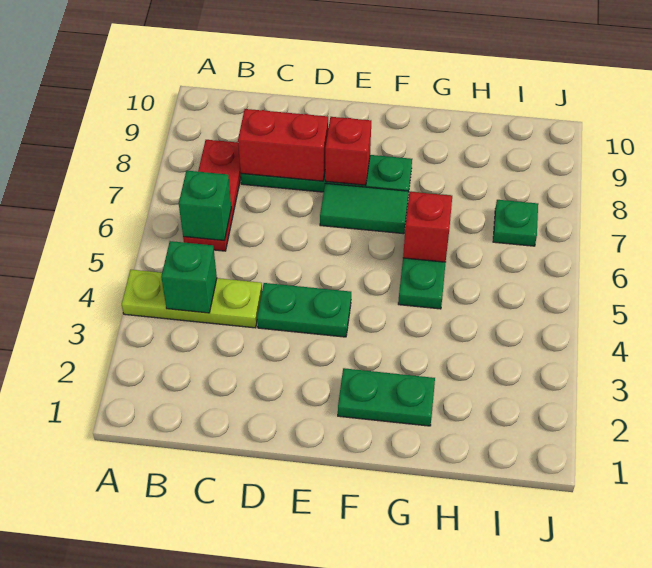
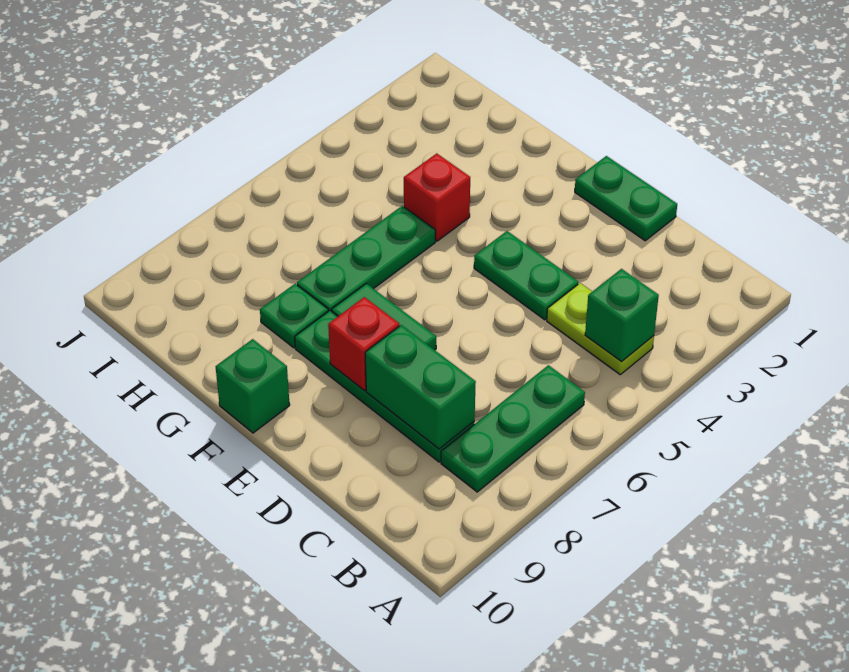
lime plate A4:C4 level 1 -> lime plate B4:C4 level 1
red plate B6:B8 level 1 -> green plate B6:B8 level 1
green brick B6 level 2 -> green brick F10 level 1
red brick C8:D8 level 2 -> green brick C8:D8 level 2
green plate F2:G2 level 1 -> green plate D1:E1 level 1
red brick G6 level 2 -> red brick G4 level 1
green plate I7 level 1 -> green plate G8 level 1

